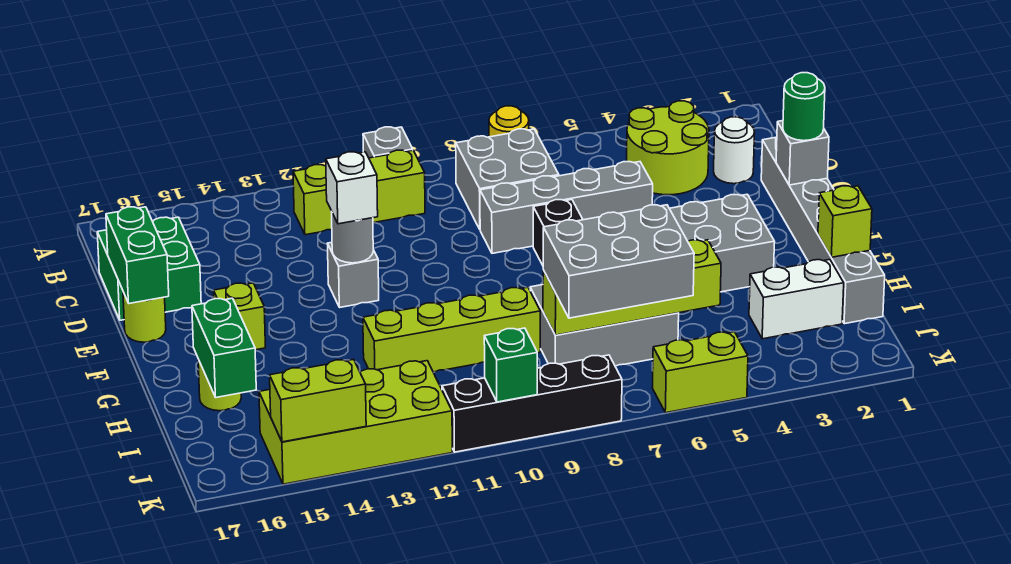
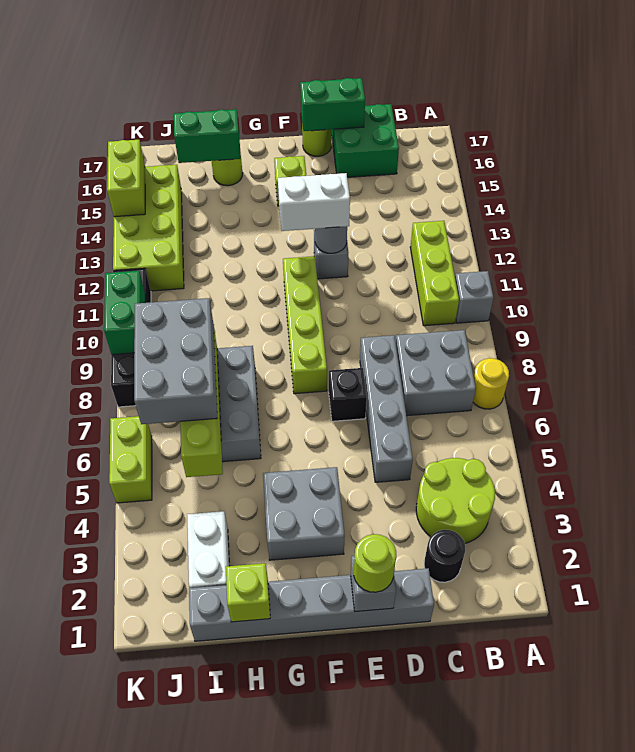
white round brick C2 level 1 -> black round brick C2 level 1
green round brick E1 level 3 -> lime round brick E1 level 3
white brick E12 level 3 -> white brick E12:F12 level 3
lime brick H9:H12 level 1 -> lime brick F8:F11 level 1
green brick K10 level 2 -> green brick K9:K10 level 2

